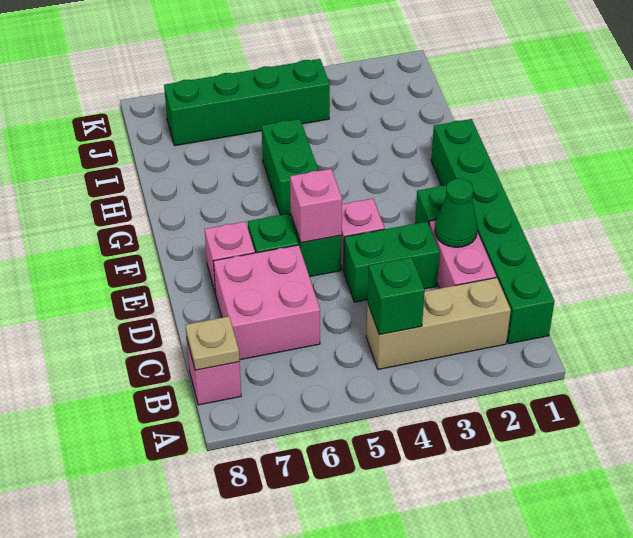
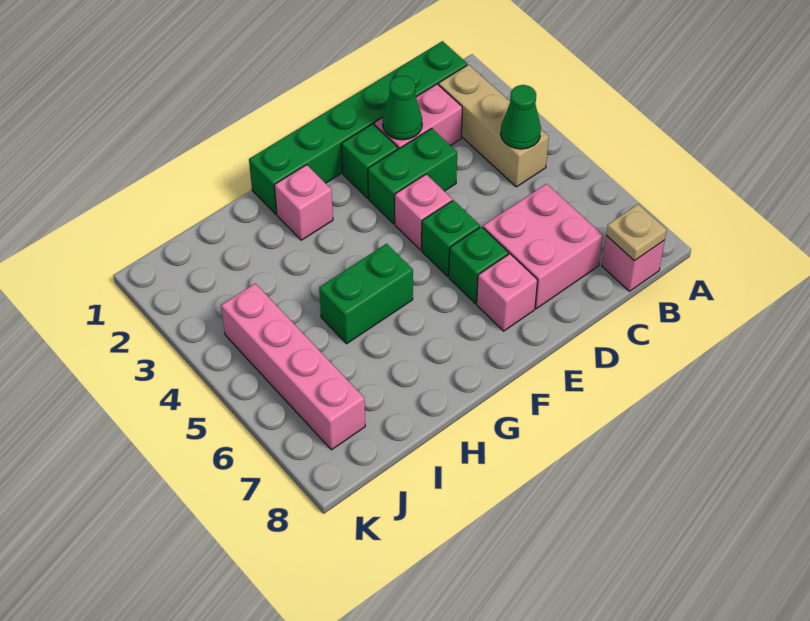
green brick B4 level 2 -> green cone B4 level 2
green brick D3:D4 level 1 -> green brick D3:E3 level 1
pink brick E5 level 2 -> pink brick G2 level 1
green brick J4:J7 level 1 -> pink brick J4:J7 level 1

